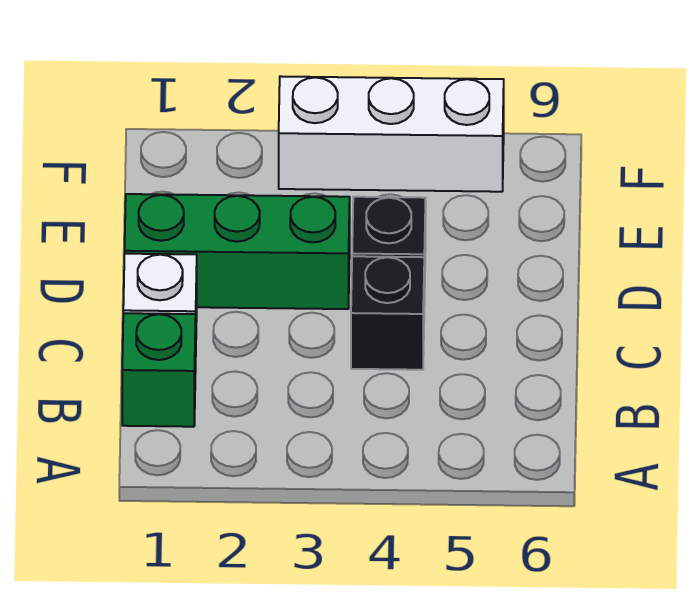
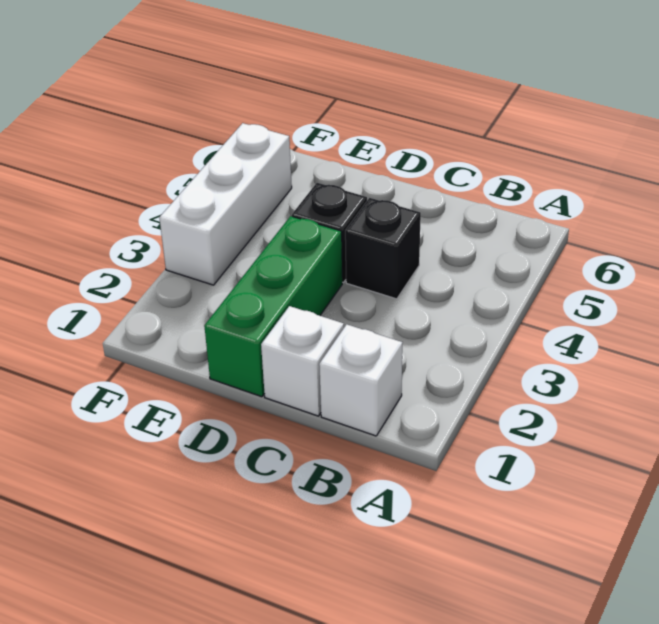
green brick B1 level 1 -> white brick B1 level 1

